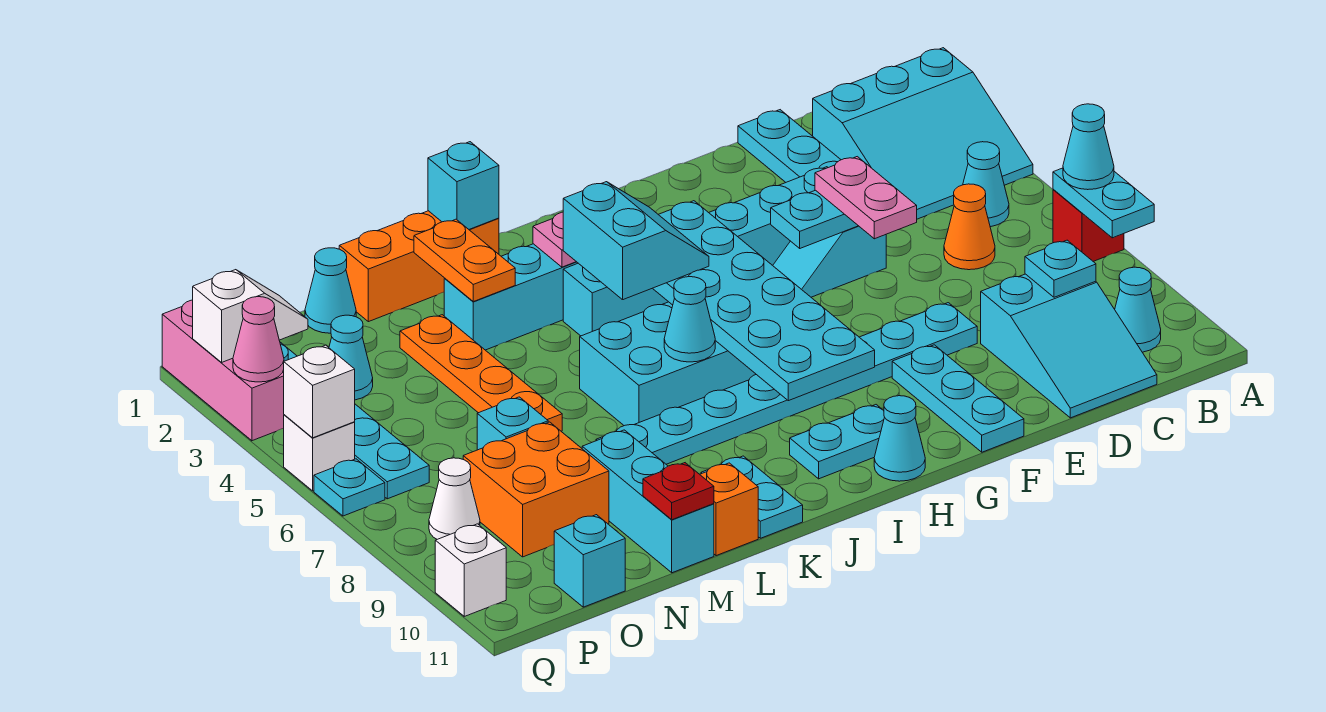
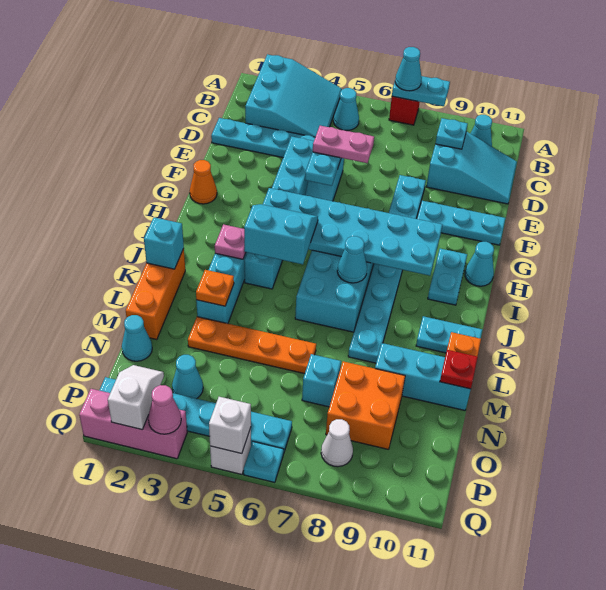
orange cone C6 level 1 -> orange cone G1 level 1
orange plate L2:L3 level 2 -> orange plate L3 level 2
cyan brick O11 level 1 -> none
white brick Q10 level 1 -> none

